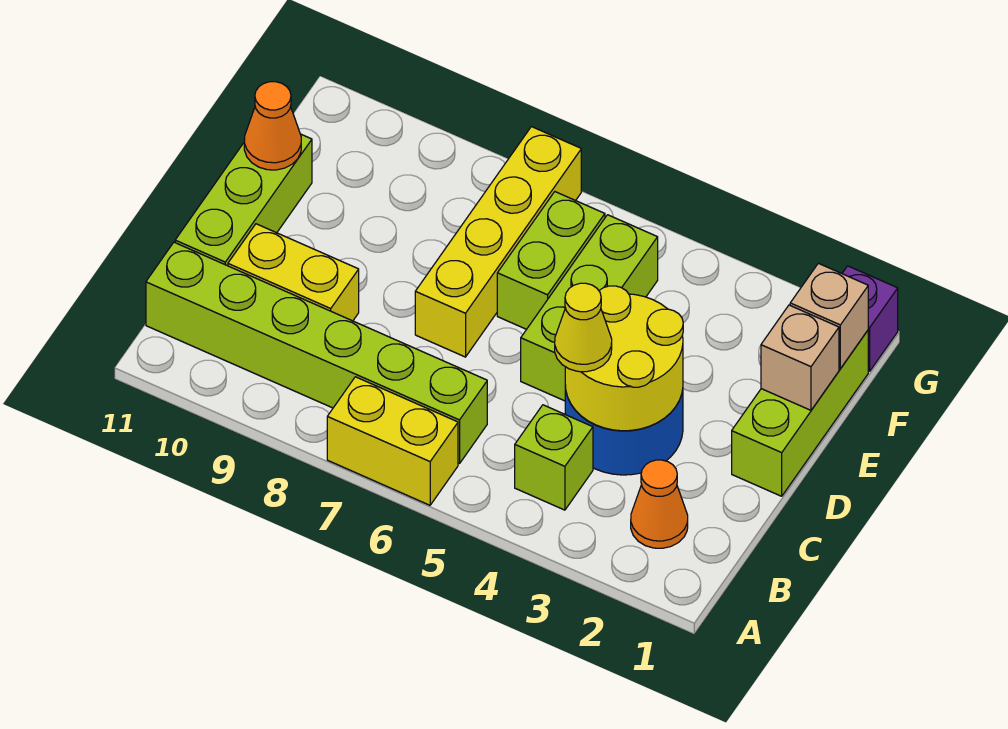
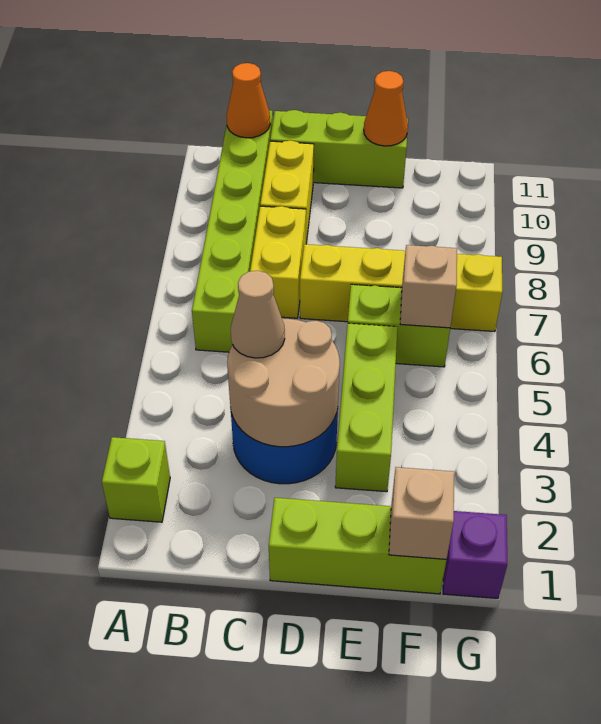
yellow brick A6:A7 level 1 -> yellow brick C7:C8 level 1
orange cone B2 level 1 -> orange cone B11 level 2
lime brick B4 level 1 -> lime brick A2 level 1
yellow round brick C3:D4 level 2 -> tan round brick C3:D4 level 2
yellow cone C4 level 3 -> tan cone C4 level 3
lime brick D5:F5 level 1 -> lime brick E3:E5 level 1
tan brick E1 level 2 -> tan brick F6 level 2

